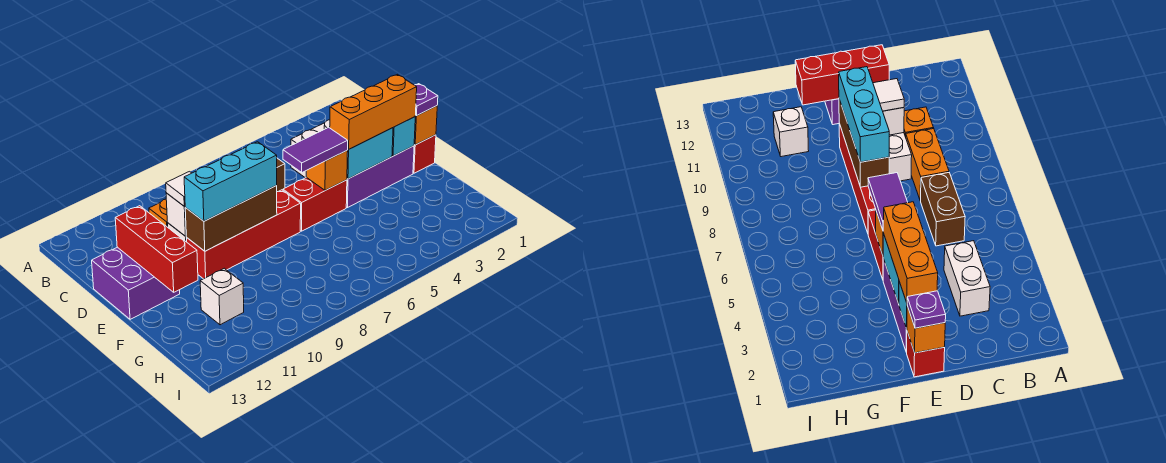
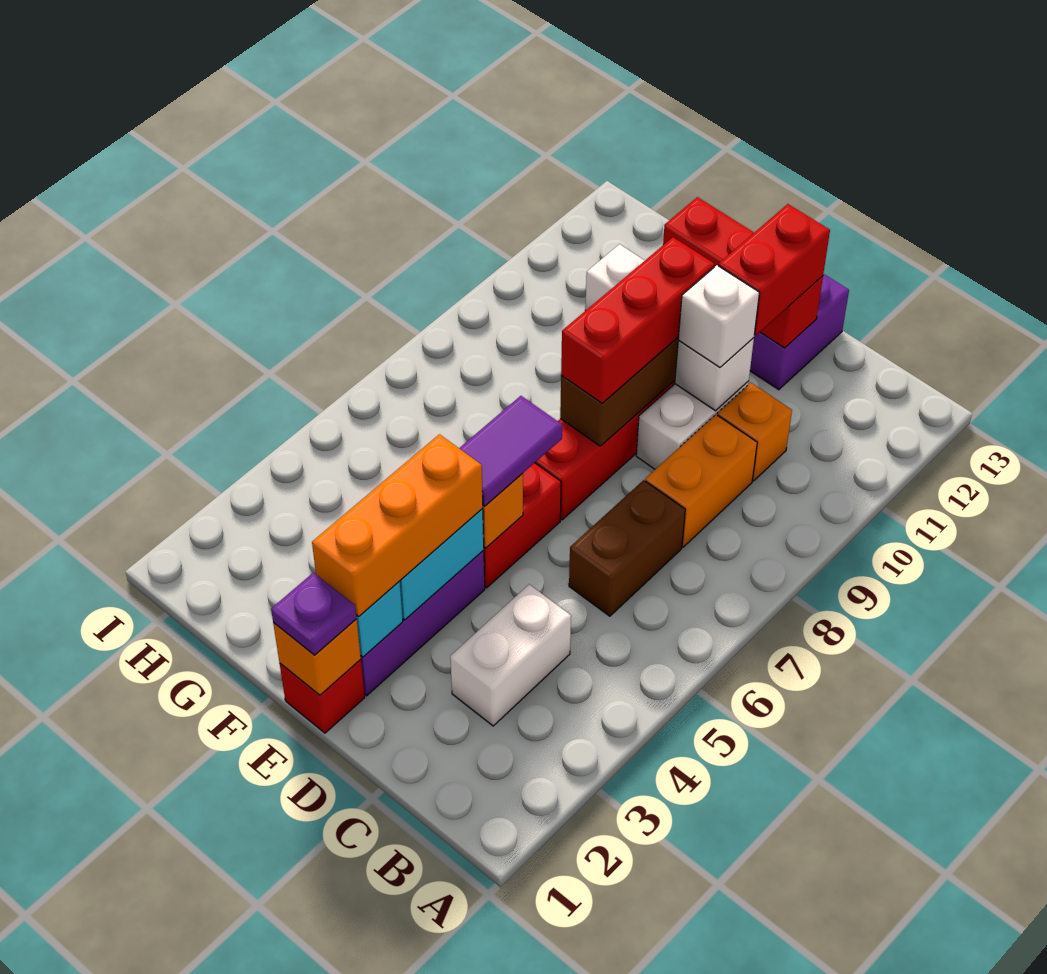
white tile D10 level 3 -> white brick D10 level 3
none -> red brick D11:D12 level 3
cyan brick E8:E10 level 3 -> red brick E8:E10 level 3

